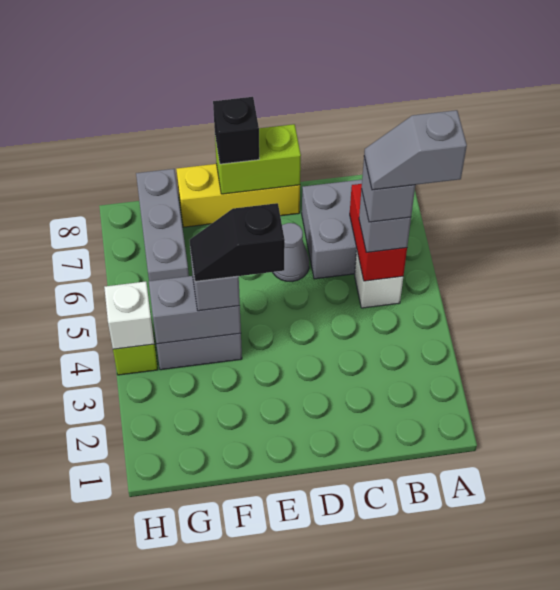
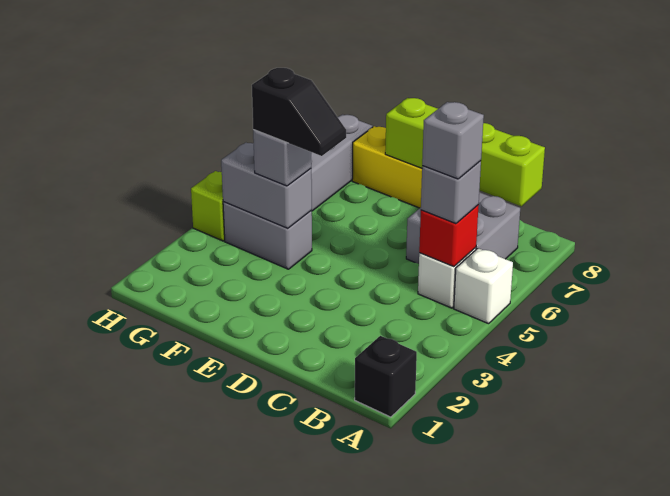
grey slope A5:B5 level 5 top A -> none
red brick B5:B6 level 2 -> red brick B5 level 2
grey cone D6 level 1 -> none
lime brick D8:E8 level 2 -> lime brick B8:E8 level 2
black slope E4:F4 level 4 top E -> black slope E4:F4 level 4 top F
black brick E8 level 3 -> black brick A1 level 1
white brick H4 level 2 -> white brick A5 level 1

